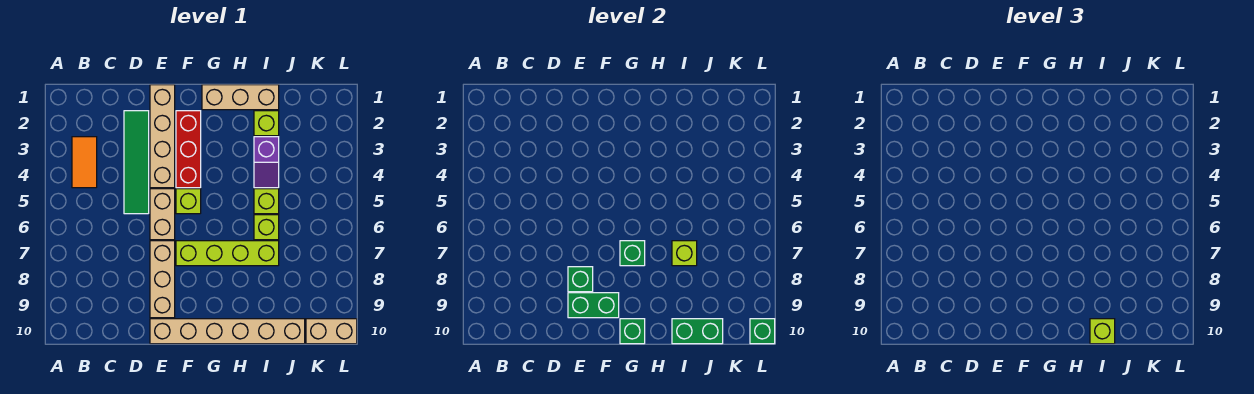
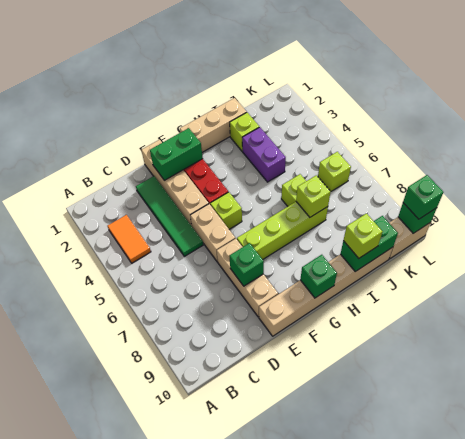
green brick E9:F9 level 2 -> green brick E2:F2 level 2
green brick G7 level 2 -> green brick L10 level 3
purple slope I3:I4 level 1 top 3 -> purple brick I3:I4 level 1
lime brick I5 level 1 -> lime brick K6 level 1

